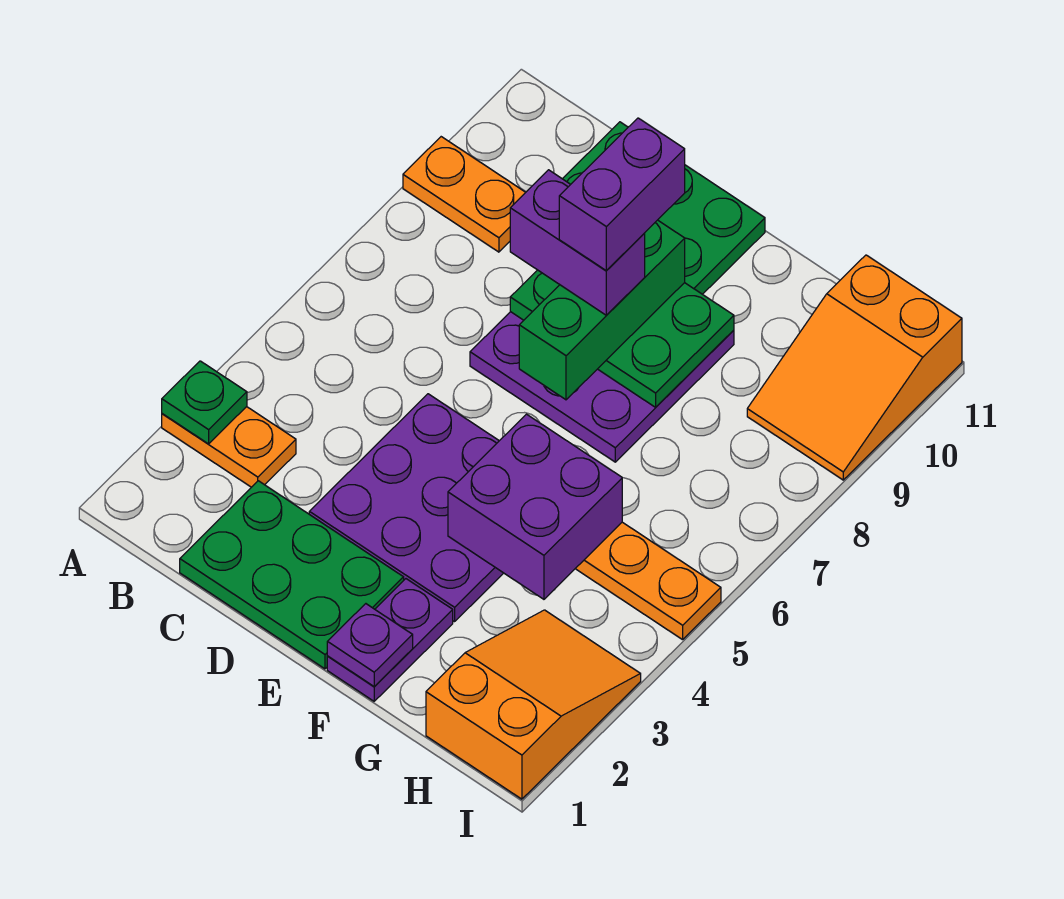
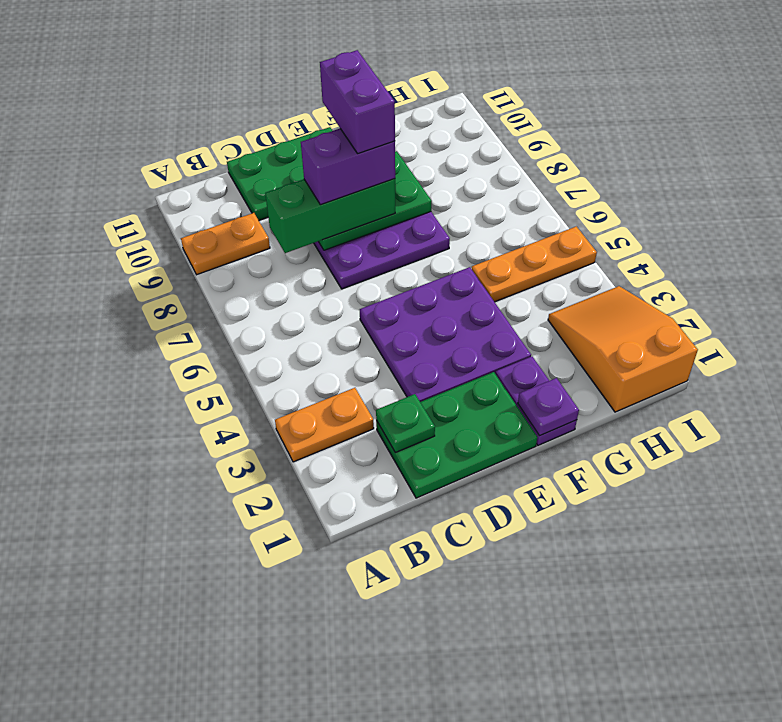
green plate A3 level 2 -> green plate C2 level 2
green brick E7:E9 level 3 -> green brick C8:E8 level 3
purple brick F4:G5 level 2 -> none
orange slope H9:I11 level 1 top 11 -> none

